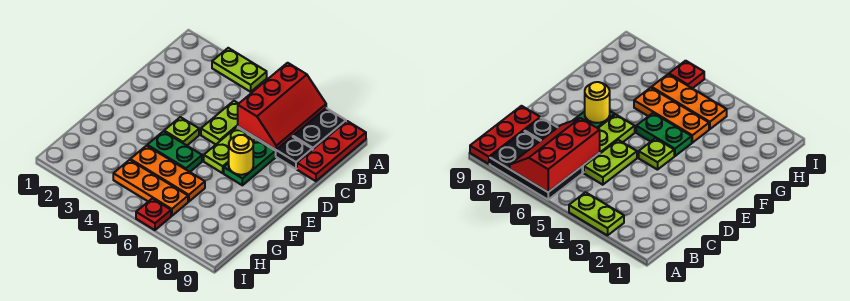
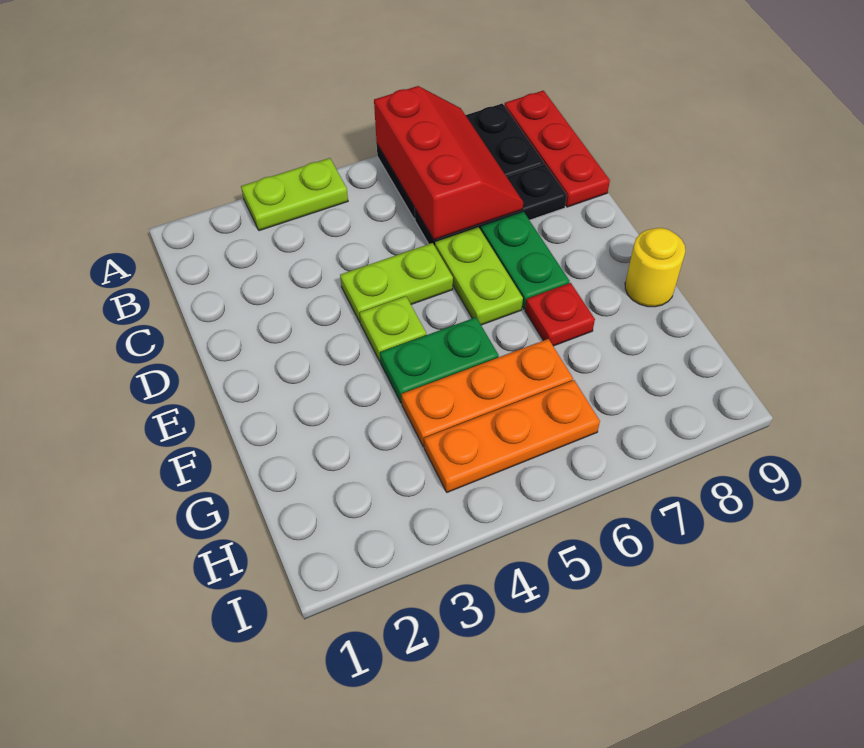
lime plate C5:D5 level 1 -> lime plate D4:D5 level 1
yellow round brick E7 level 2 -> yellow round brick F9 level 1
red plate I6 level 1 -> red plate F7 level 1

